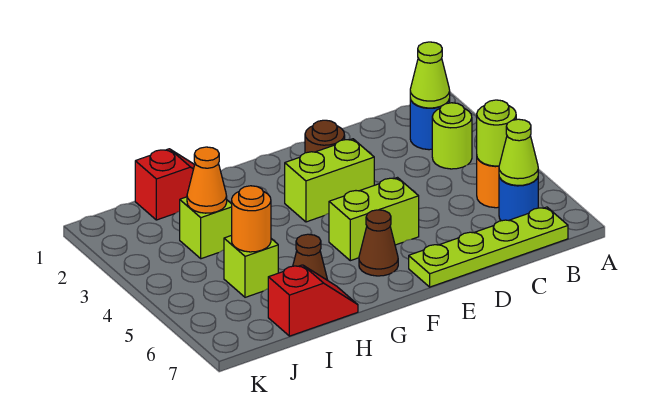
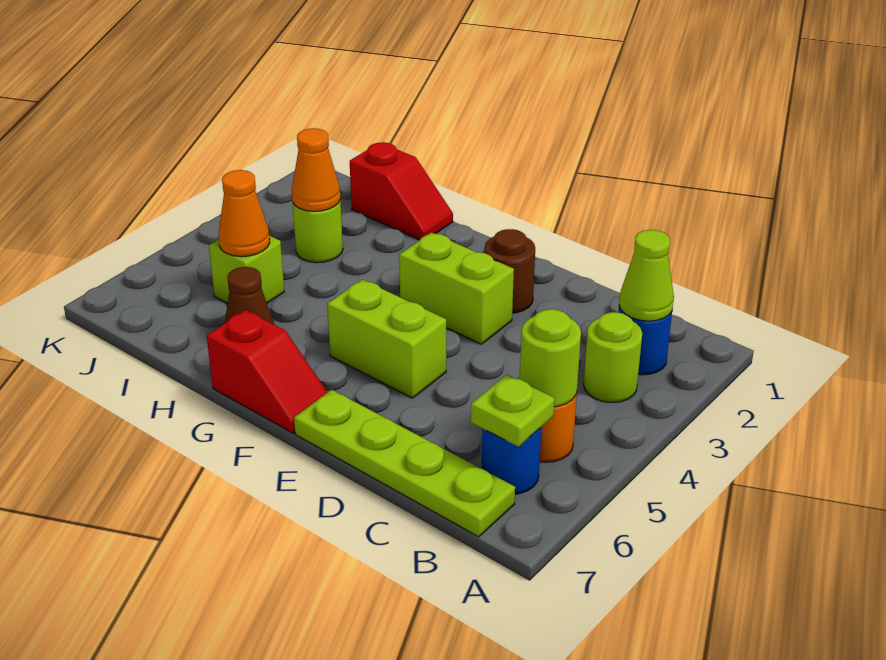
lime cone B6 level 2 -> lime plate B6 level 2
brown cone F6 level 1 -> none
red slope H7:I7 level 1 top I -> red slope F7:G7 level 1 top G
lime brick I3 level 1 -> lime round brick I3 level 1
orange round brick I5 level 2 -> orange cone I5 level 2

